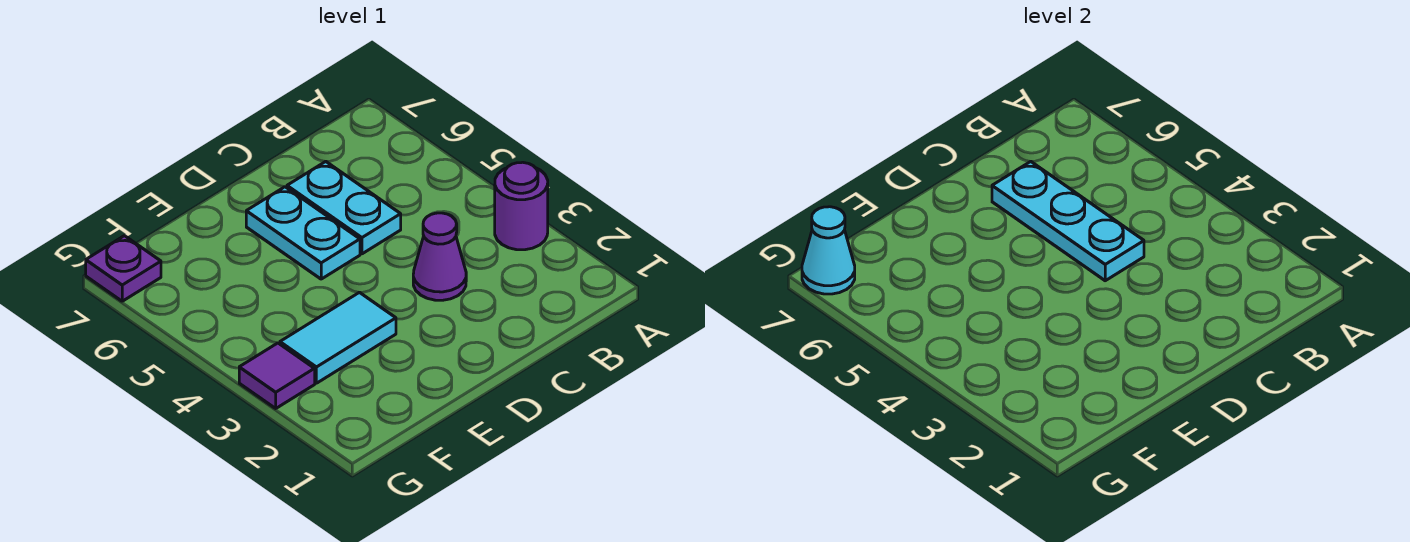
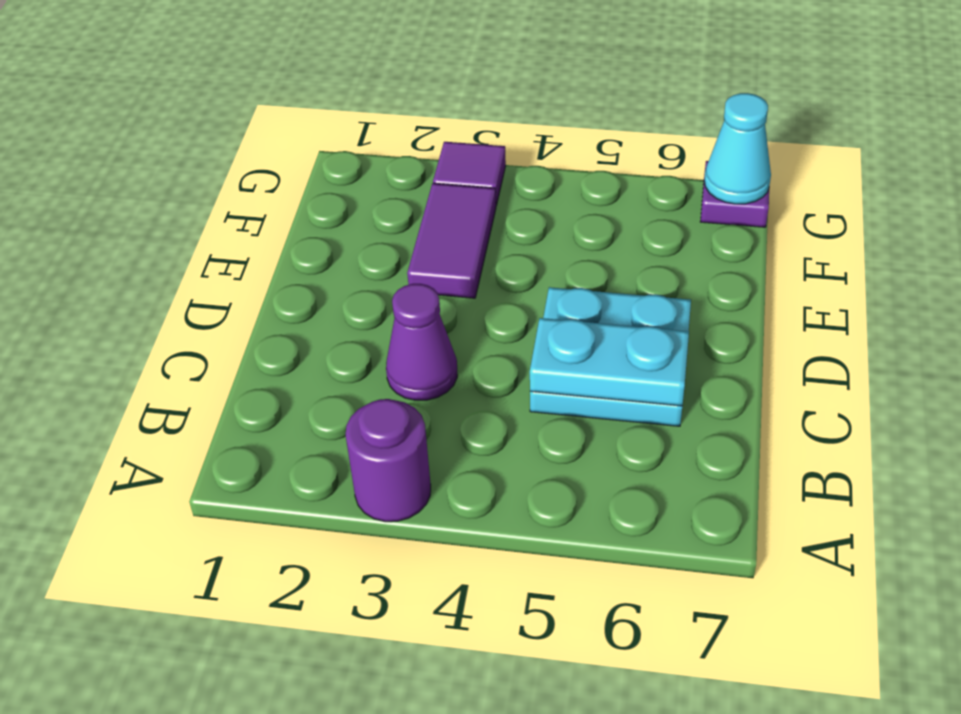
cyan plate C4:C6 level 2 -> cyan plate C5:C6 level 2
cyan tile E3:F3 level 1 -> purple tile E3:F3 level 1

